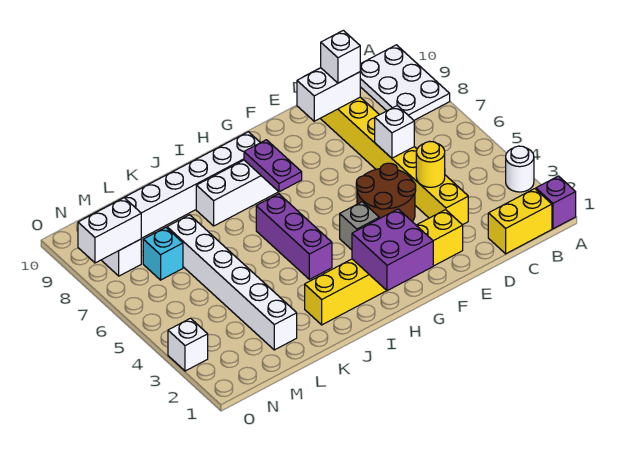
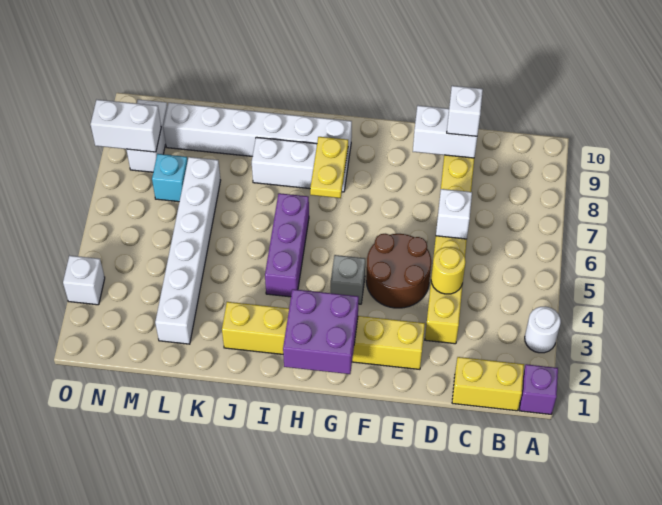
white plate A8:B10 level 1 -> none
purple plate H7:H8 level 2 -> yellow plate H7:H8 level 2

